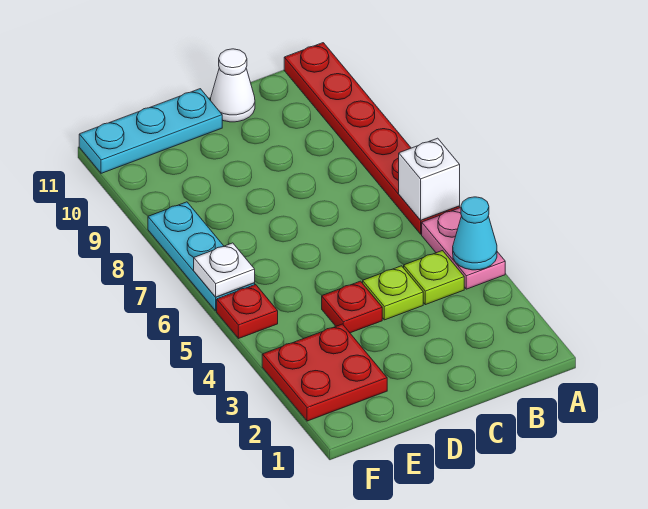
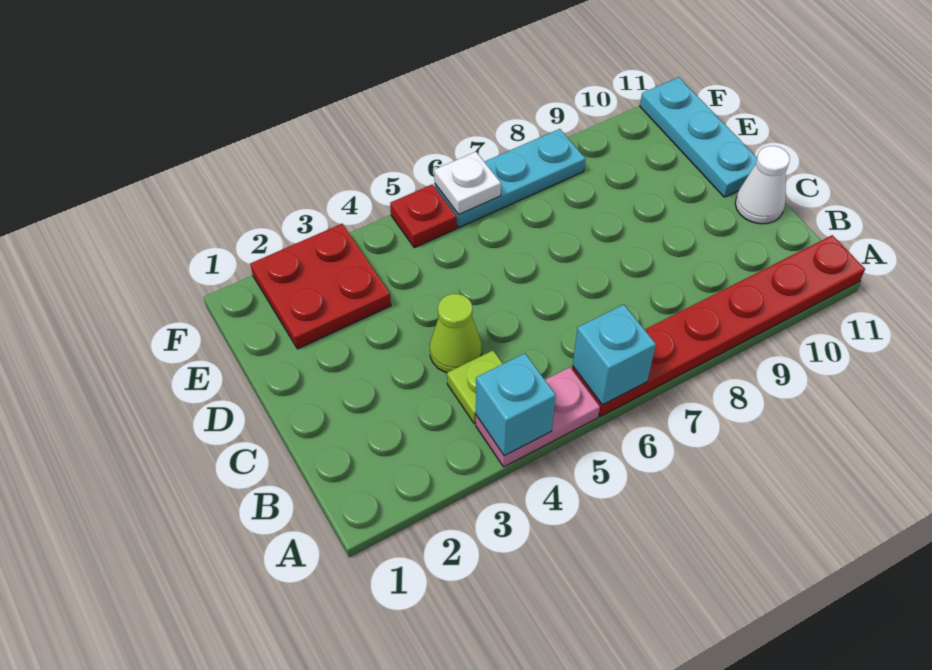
cyan cone A4 level 2 -> cyan brick A4 level 2
white brick A6 level 2 -> cyan brick A6 level 2
lime plate C4 level 1 -> lime cone C4 level 1
red plate D4 level 1 -> none

